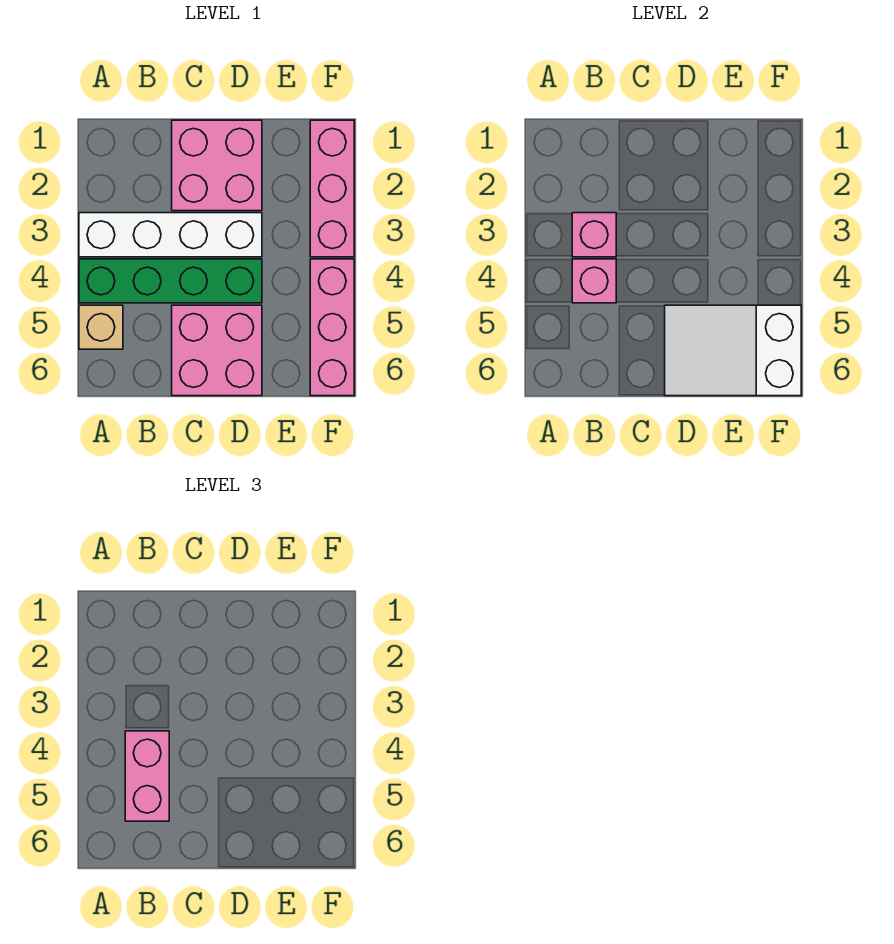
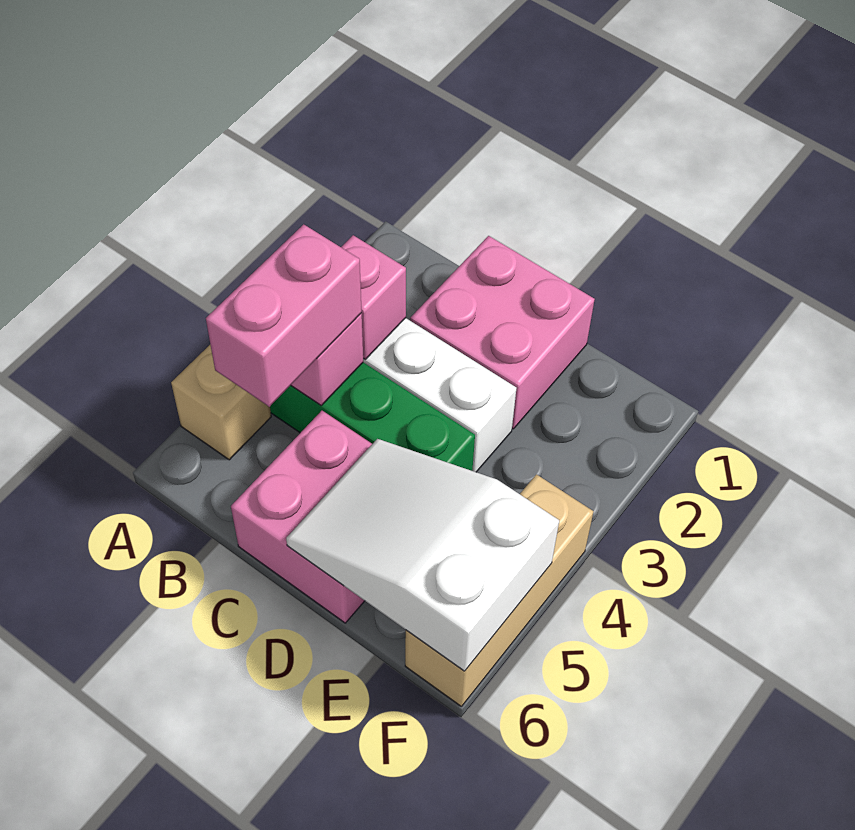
pink brick F1:F3 level 1 -> none
pink brick F4:F6 level 1 -> tan brick F4:F6 level 1

